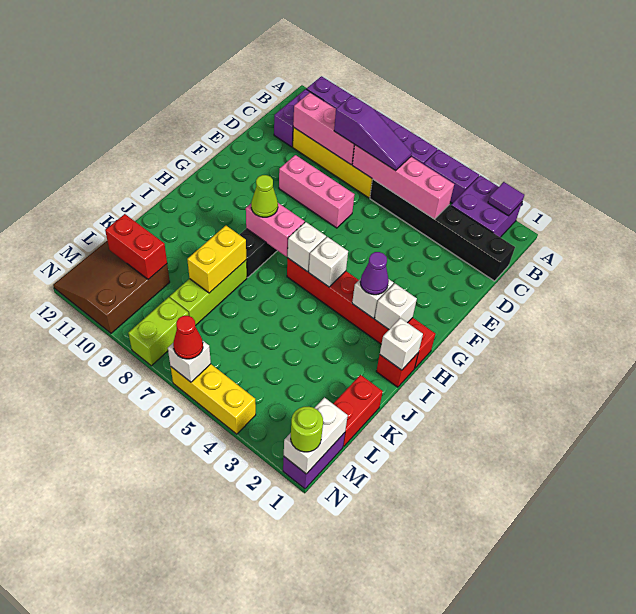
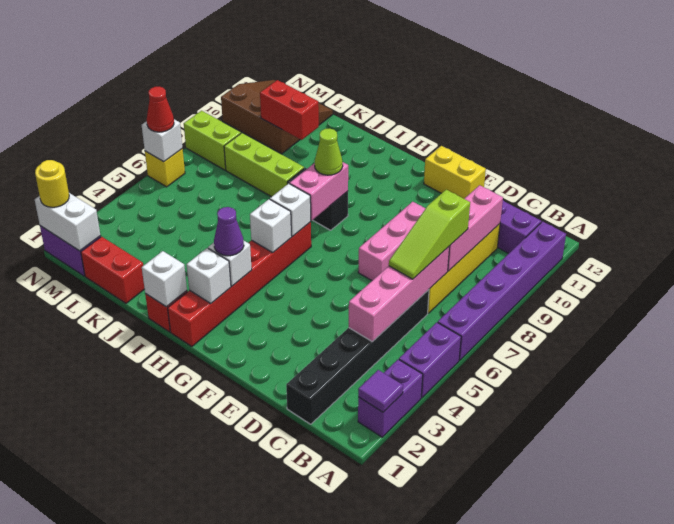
purple brick A2:B3 level 1 -> purple brick A2:A3 level 1
purple slope C6:C8 level 3 top 8 -> lime slope C6:C8 level 3 top 8
yellow brick J8:K8 level 2 -> yellow brick E12:F12 level 1
red brick L10:L11 level 2 -> red brick K10:L10 level 2
lime round brick N1 level 3 -> yellow round brick N1 level 3
yellow brick N4:N6 level 1 -> yellow brick N6 level 1

